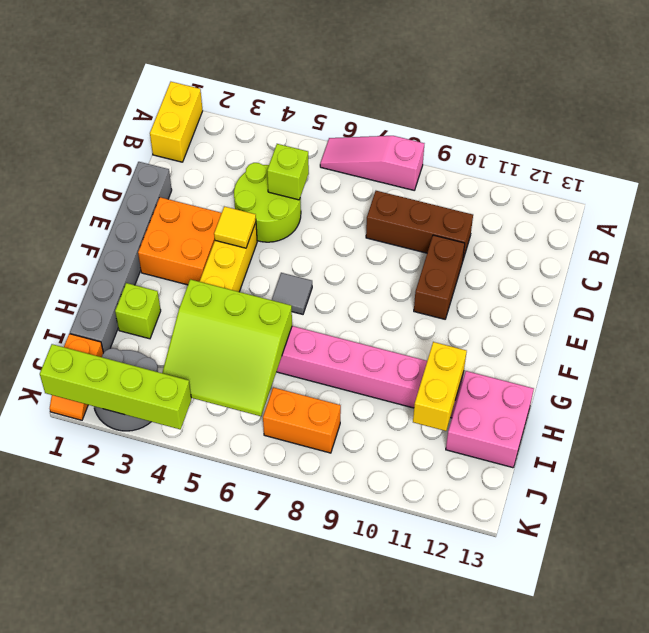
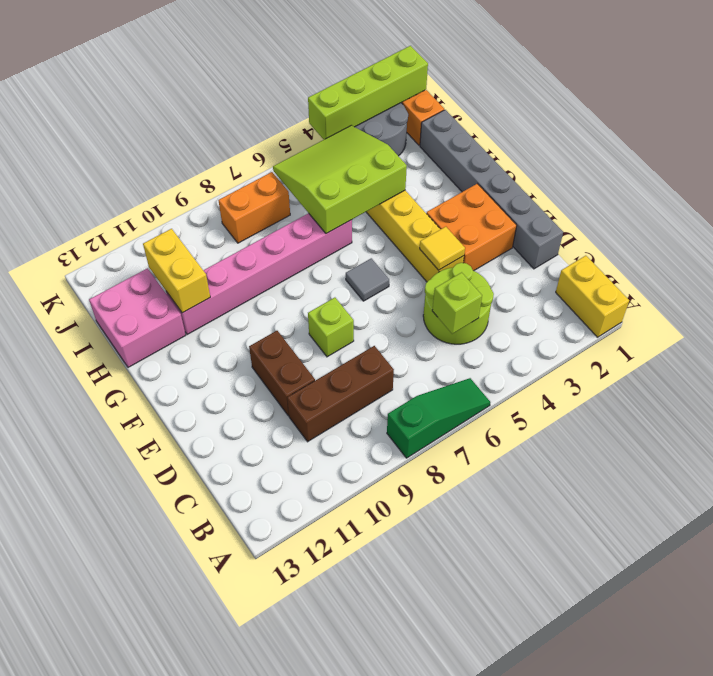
pink slope A6:A8 level 1 top 8 -> green slope A6:A8 level 1 top 8
lime brick H2 level 1 -> lime brick E8 level 1

